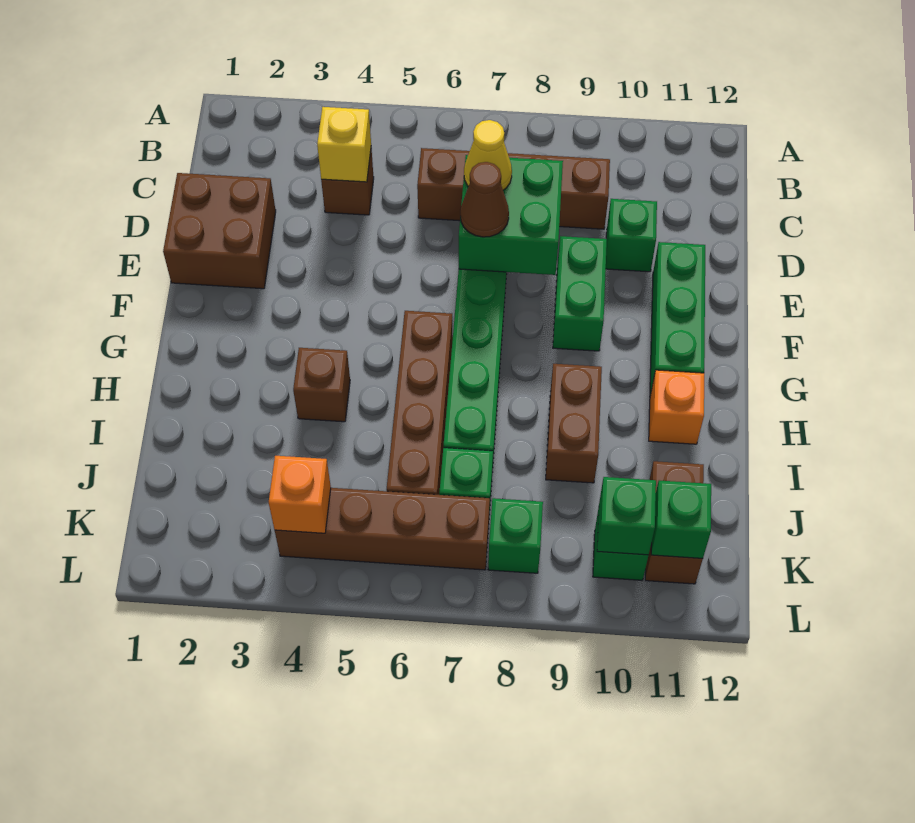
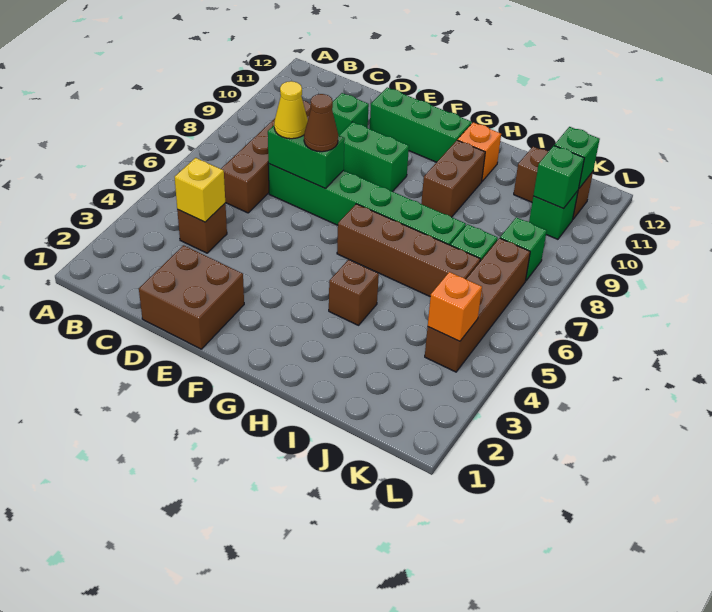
green brick D7:E8 level 2 -> green brick D7:E7 level 2
brown brick H9:I9 level 1 -> brown brick H9:H10 level 1

